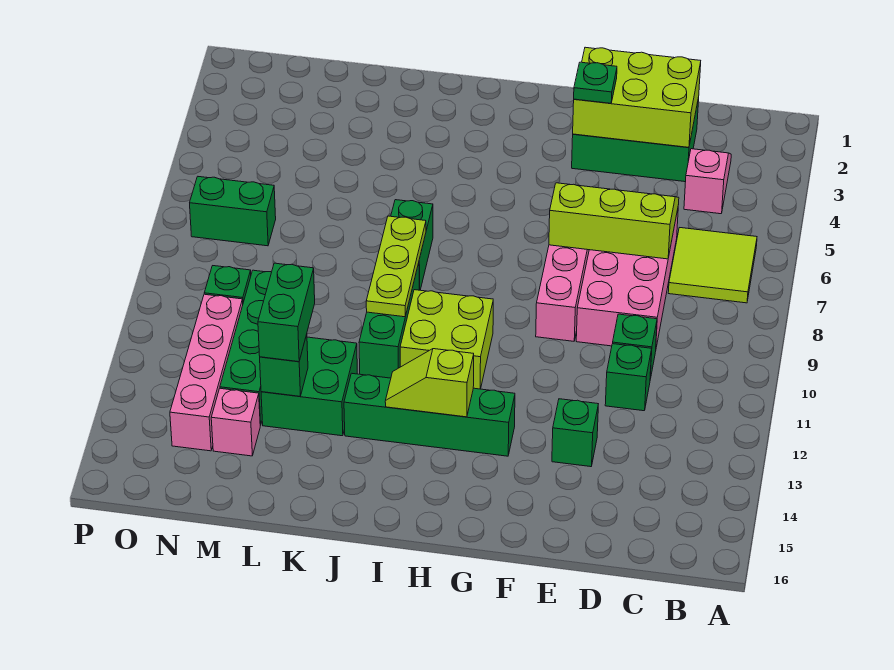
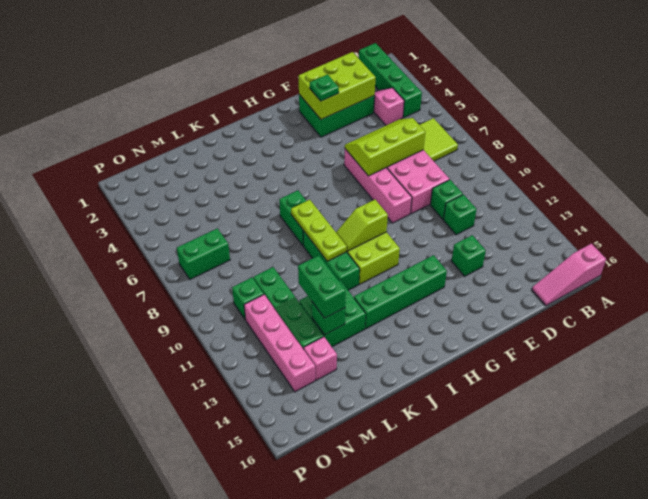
none -> pink slope A16:C16 level 1 top A
none -> green brick B1:B4 level 1
lime slope H13:I13 level 2 top H -> lime slope H10:I10 level 2 top H

